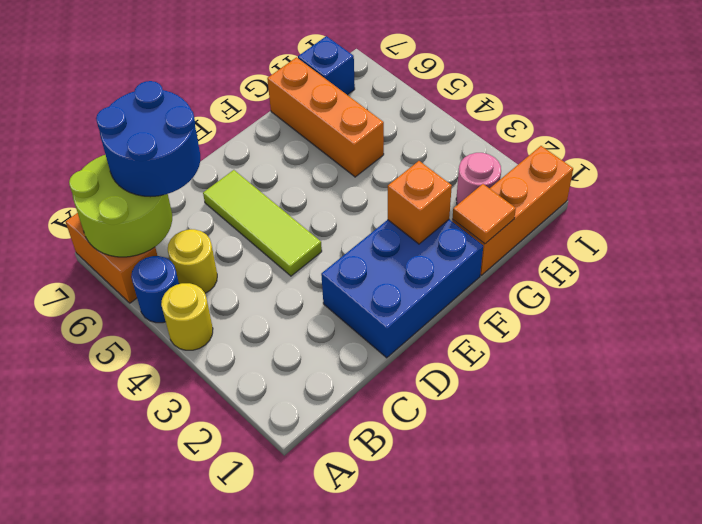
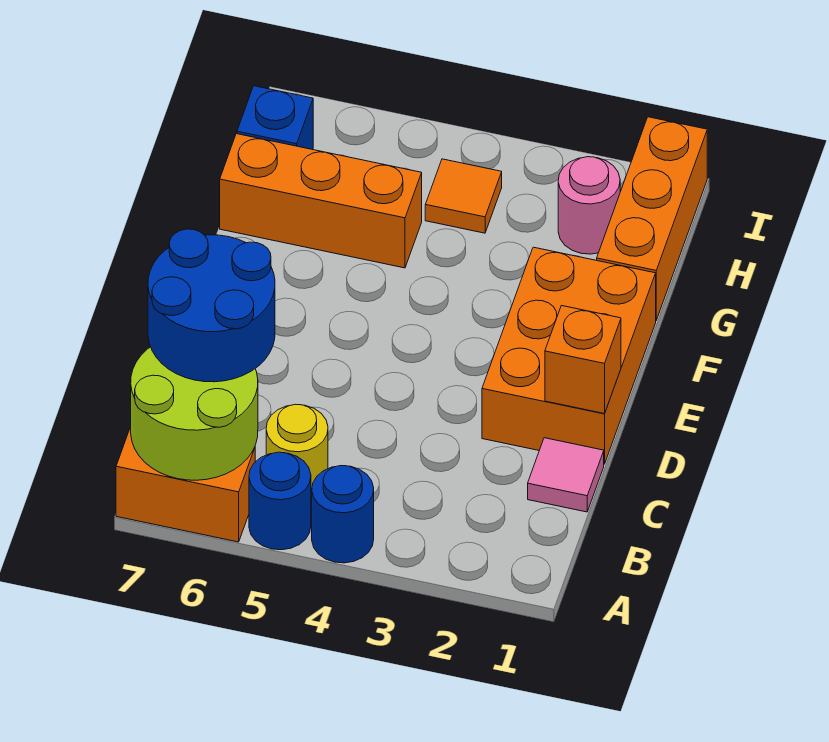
yellow round brick A4 level 1 -> blue round brick A4 level 1
none -> pink tile C1 level 1
blue brick D1:F2 level 1 -> orange brick D1:F2 level 1
lime tile D4:D6 level 1 -> none
orange brick F2 level 2 -> orange brick D1 level 2
orange tile G1 level 2 -> orange tile H4 level 1

